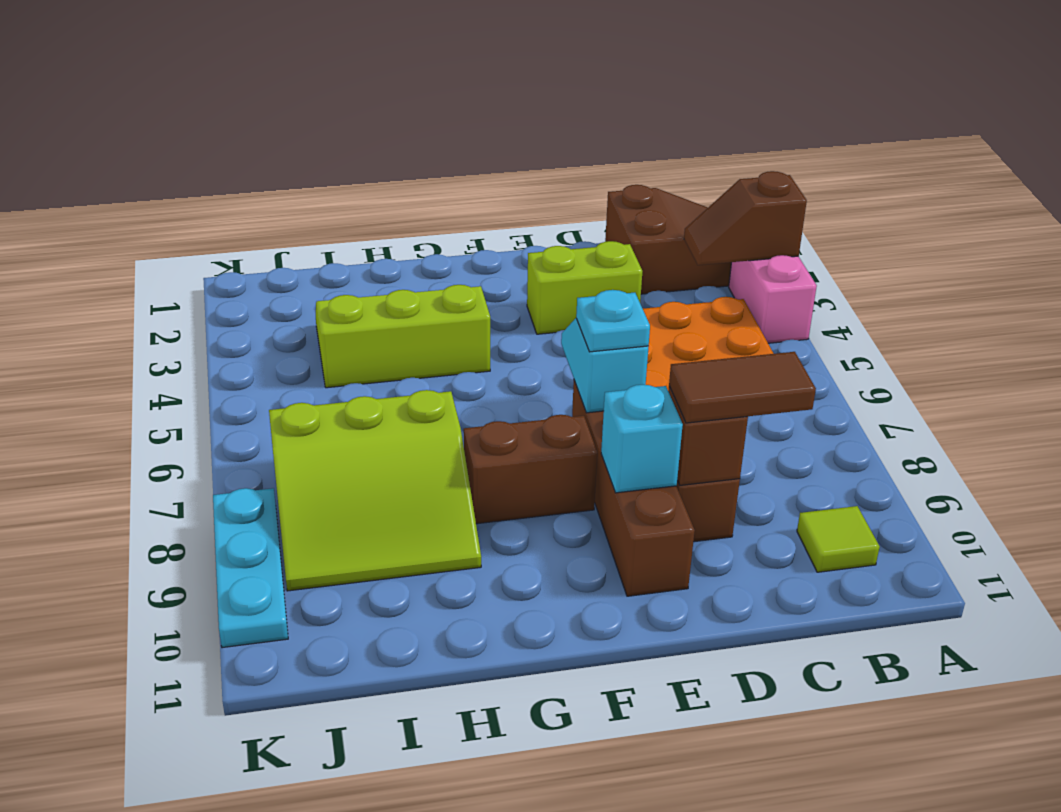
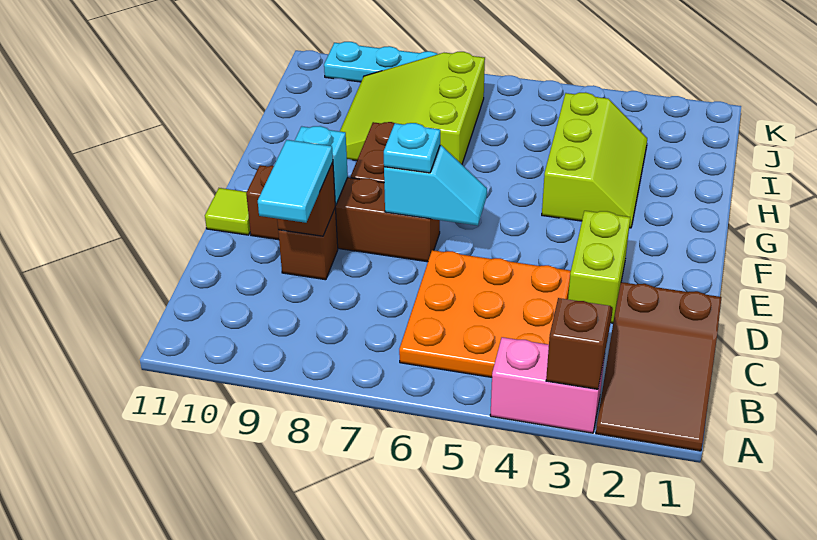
lime tile B10 level 1 -> lime tile E11 level 1
brown tile C9:D9 level 3 -> cyan tile C9:D9 level 3

